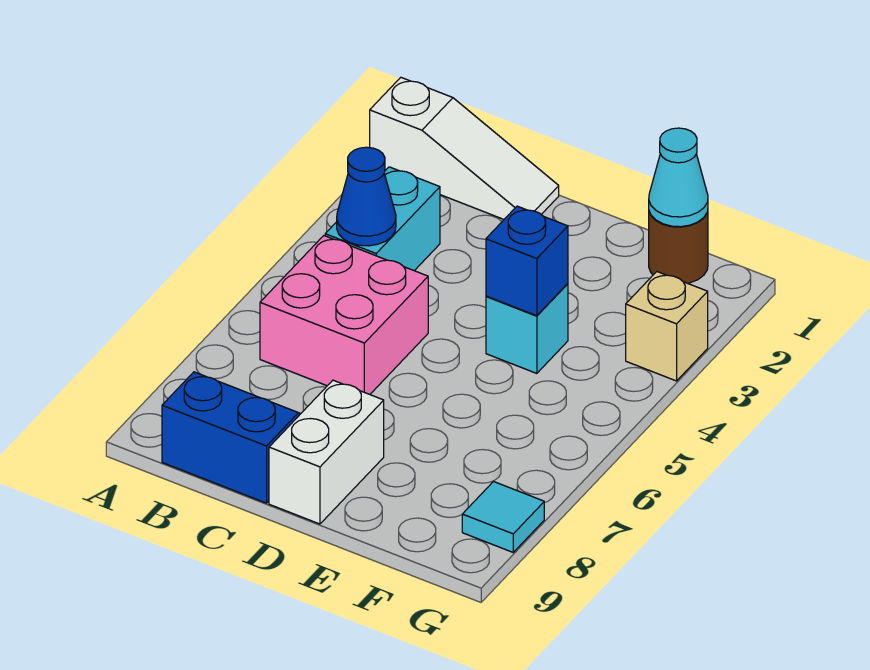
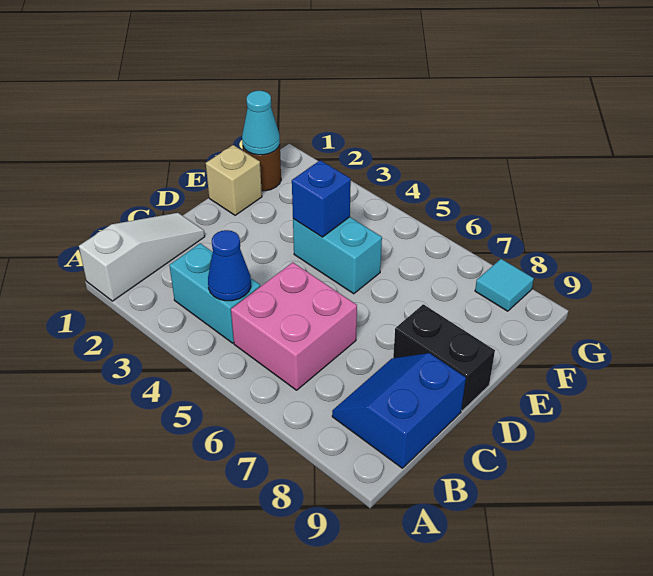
white brick D8:D9 level 1 -> black brick D8:D9 level 1
cyan brick E4 level 1 -> cyan brick E4:E5 level 1
tan brick G3 level 1 -> tan brick E1 level 1

